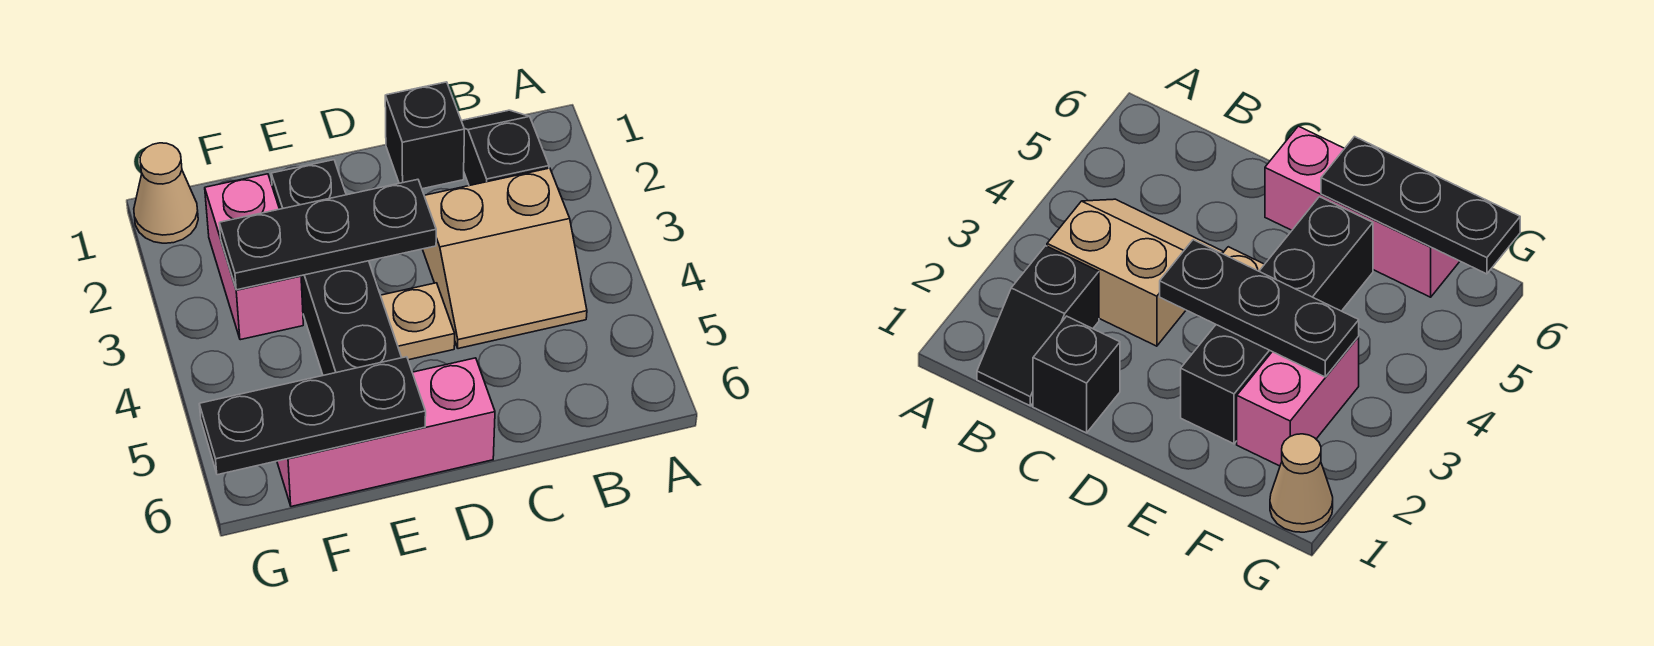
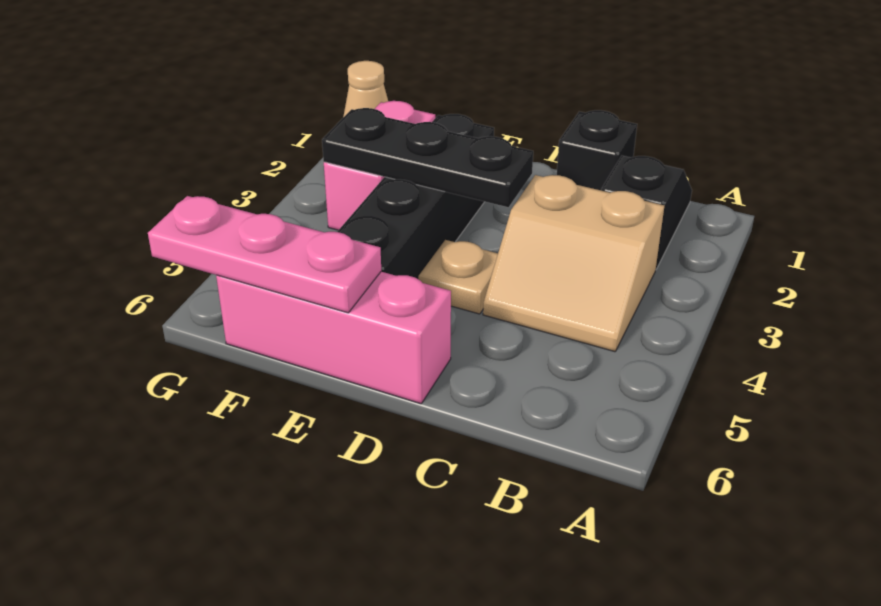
black plate E6:G6 level 2 -> pink plate E6:G6 level 2

